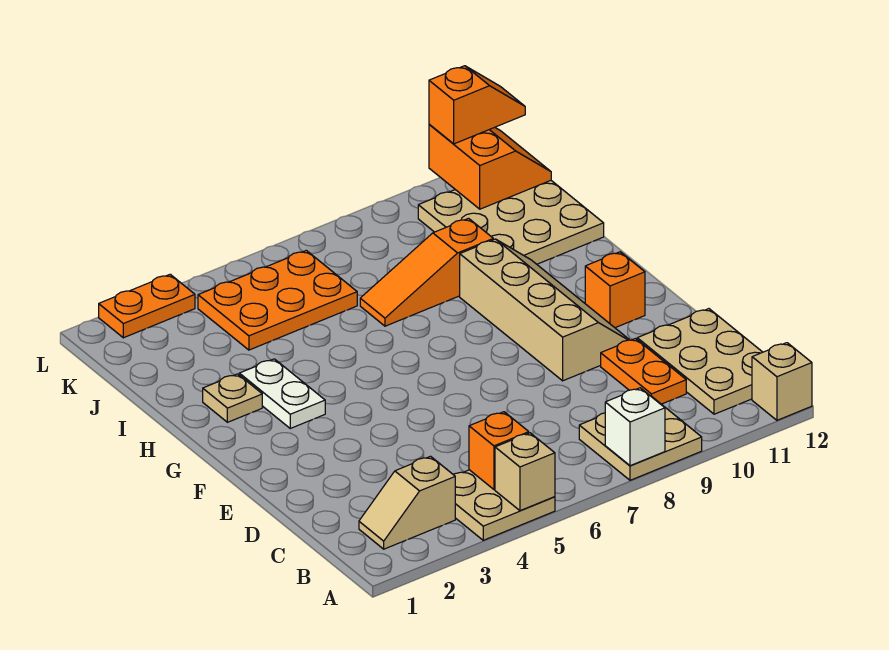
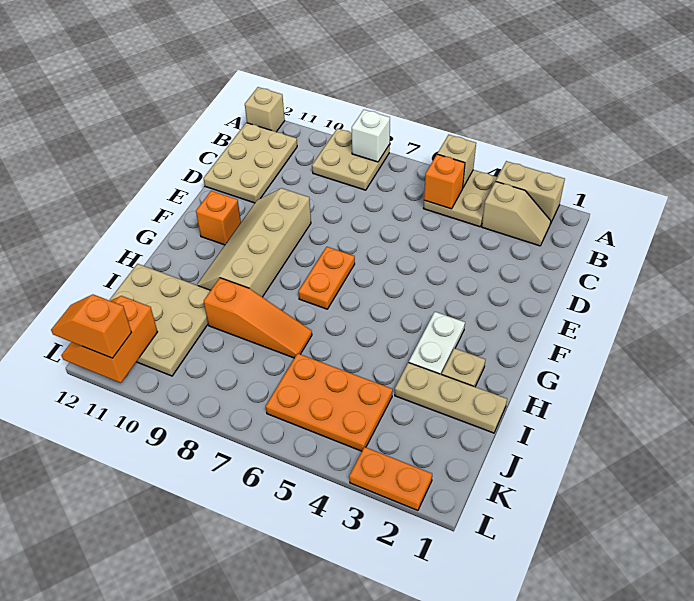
none -> tan brick A2:A3 level 1
orange plate C10:D10 level 1 -> orange plate F7:G7 level 1
none -> tan plate I1:I3 level 1

